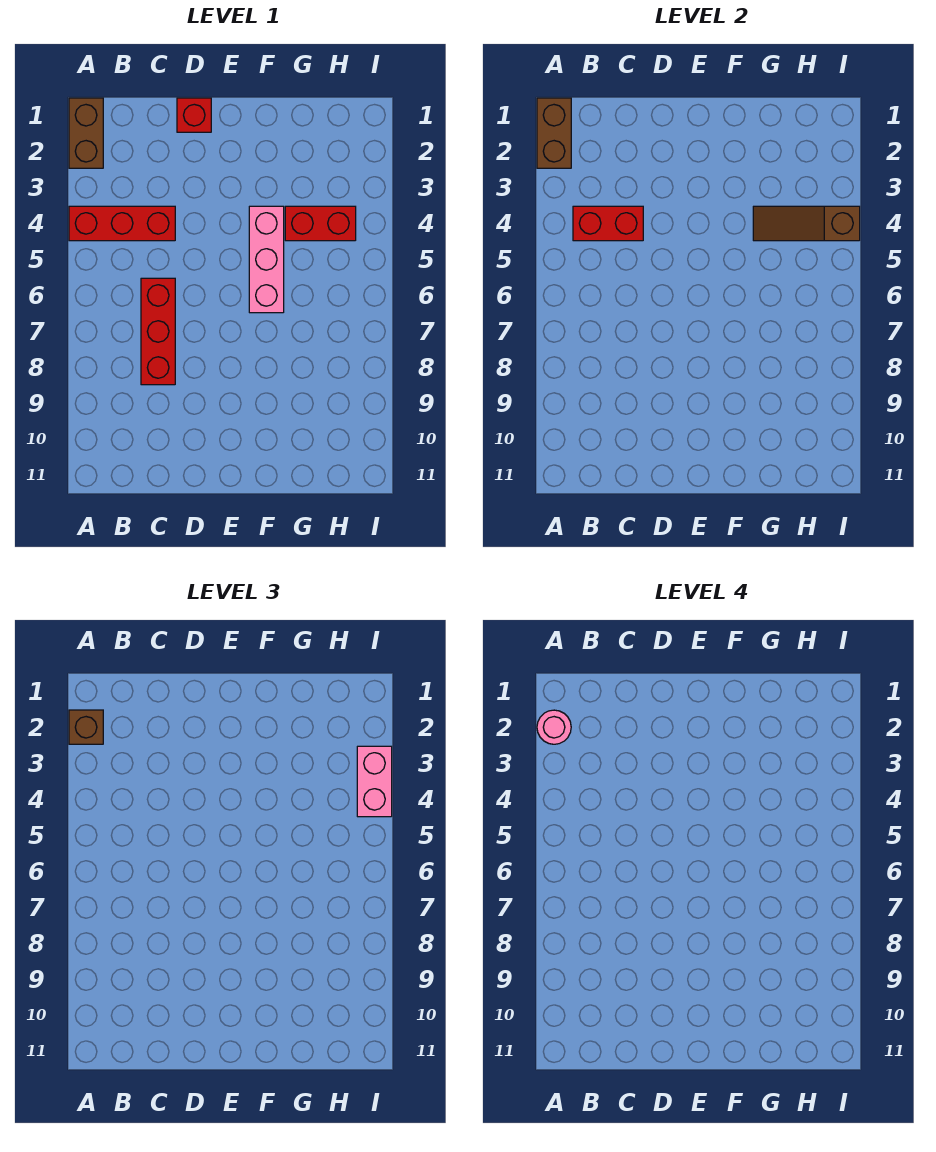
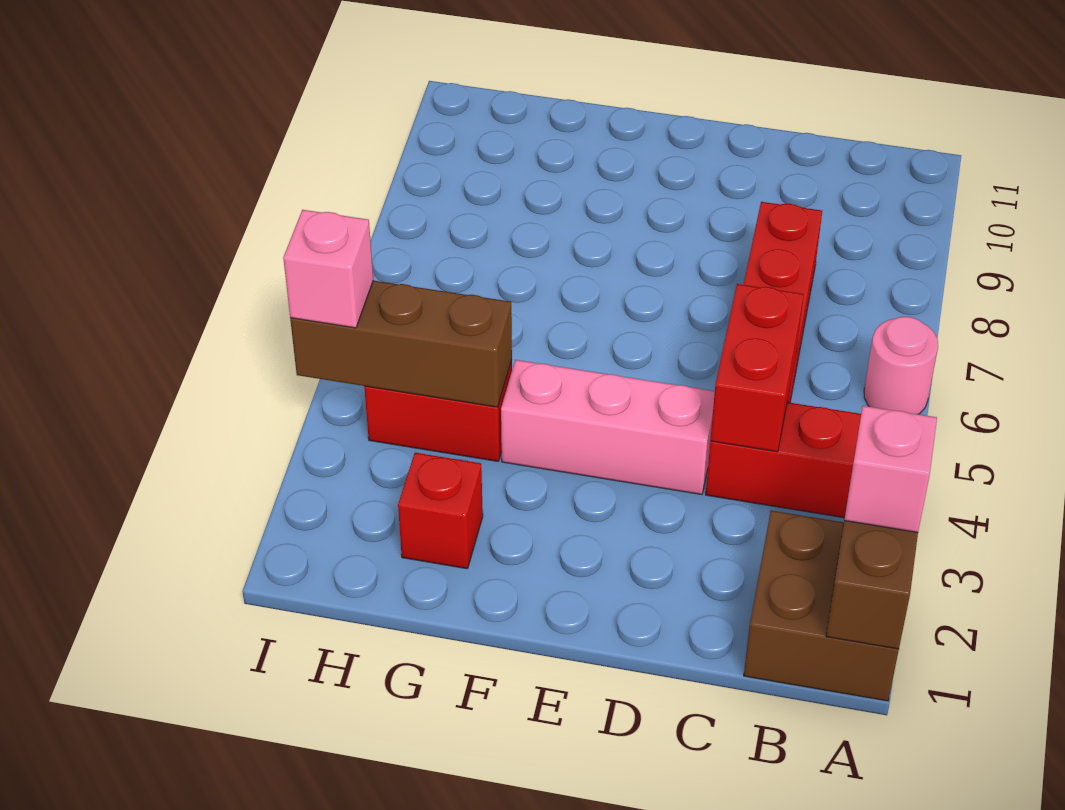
brown brick A1:A2 level 1 -> brown brick A1:B2 level 1
brown brick A2 level 3 -> pink brick A2 level 3
pink round brick A2 level 4 -> pink round brick A6 level 1
red brick B4:C4 level 2 -> red brick C4:C5 level 2
red brick D1 level 1 -> red brick G2 level 1
pink brick F4:F6 level 1 -> pink brick D4:F4 level 1
brown slope G4:I4 level 2 top I -> brown brick G4:I4 level 2
pink brick I3:I4 level 3 -> pink brick I4 level 3

